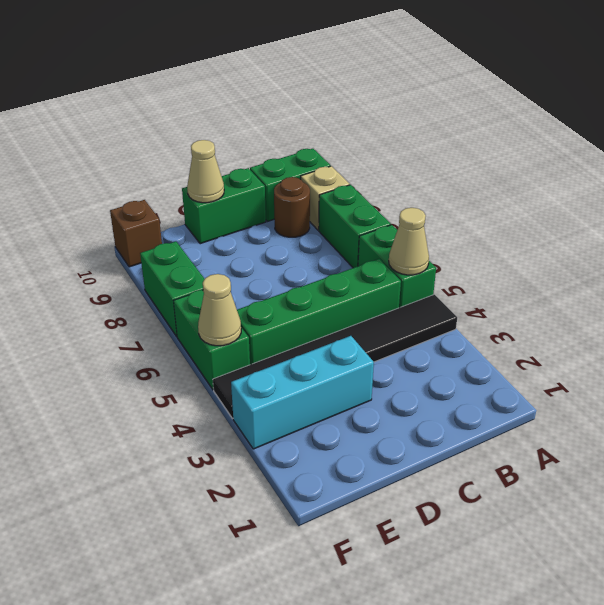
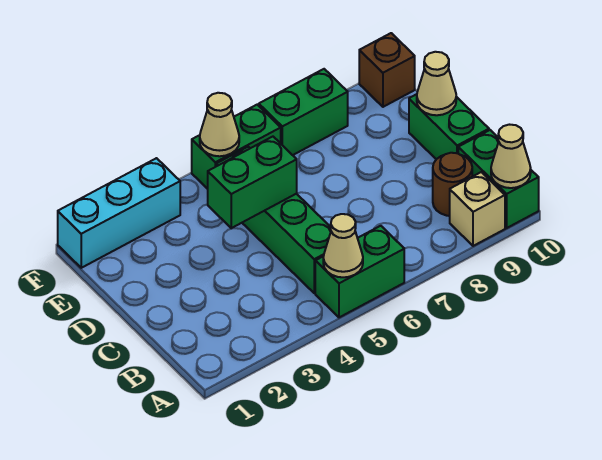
black tile A4:F4 level 1 -> none
green brick A7:A8 level 1 -> green brick D4:D5 level 2
none -> tan cone A10 level 2
cyan brick D3:F3 level 1 -> cyan brick F1:F3 level 1

